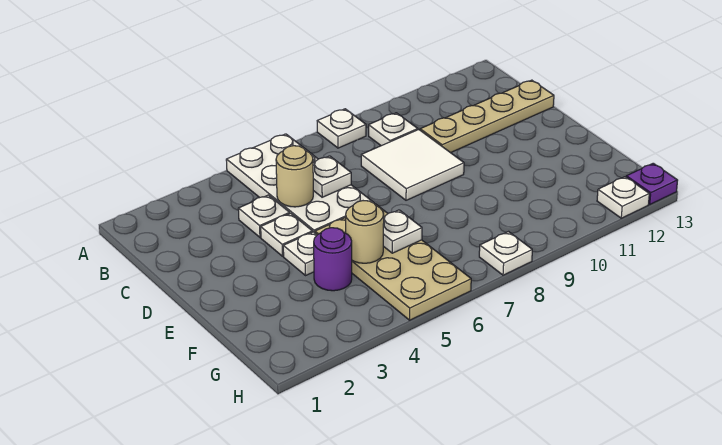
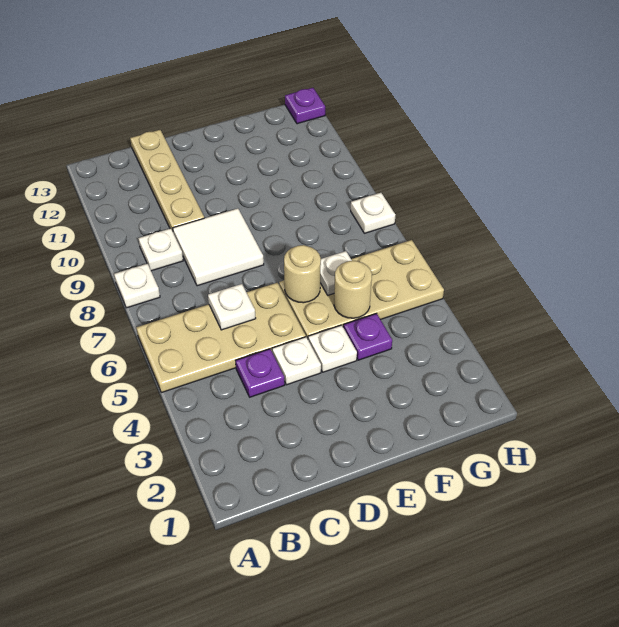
white plate A5:D6 level 1 -> tan plate A5:D6 level 1
white plate C4 level 1 -> purple plate C4 level 1
tan round brick C5 level 2 -> tan round brick E6 level 2
purple round brick F4 level 1 -> purple plate F4 level 1
white plate H12 level 1 -> none

